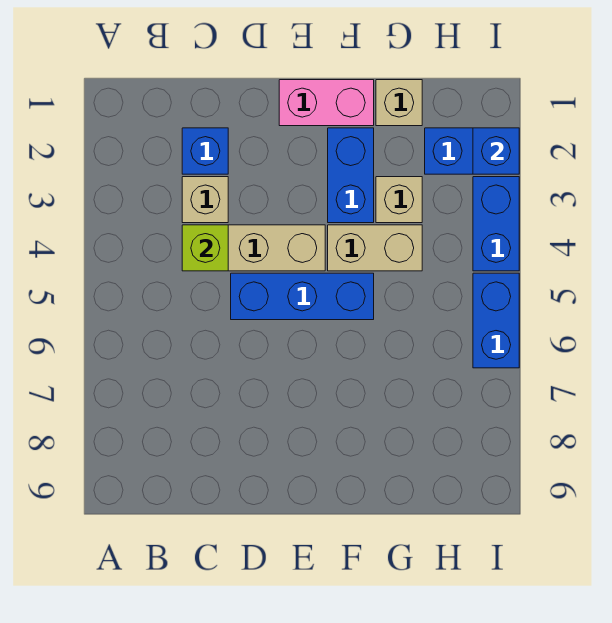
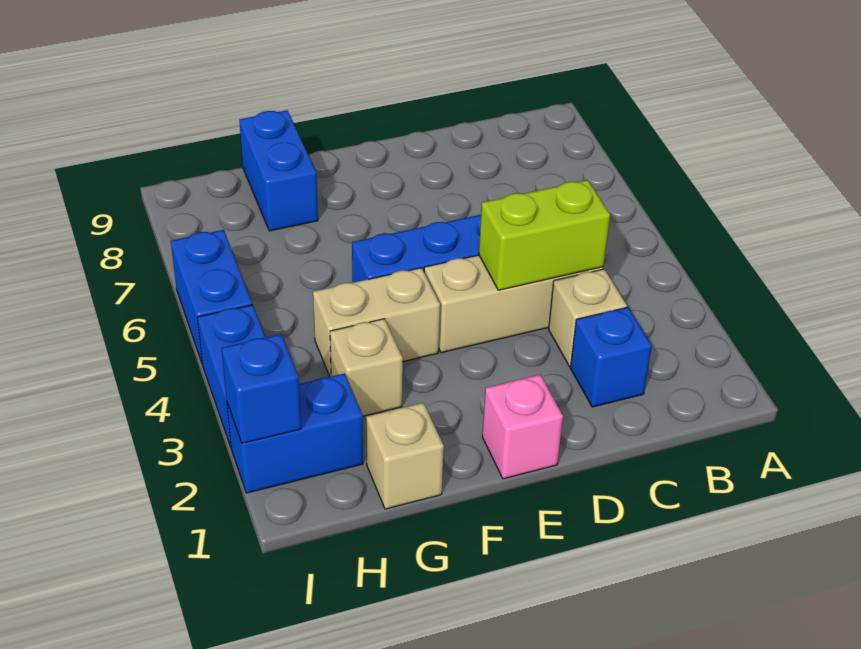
lime brick C4 level 2 -> lime brick C4:D4 level 2
pink brick E1:F1 level 1 -> pink brick E1 level 1
blue brick F2:F3 level 1 -> blue brick G8:G9 level 1

